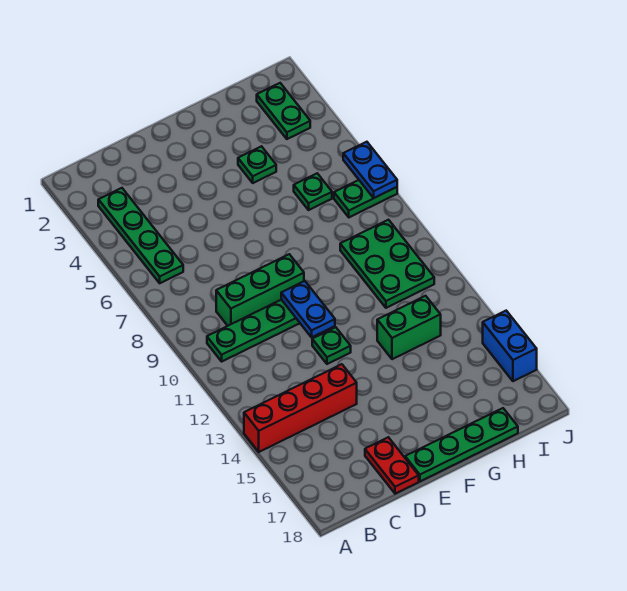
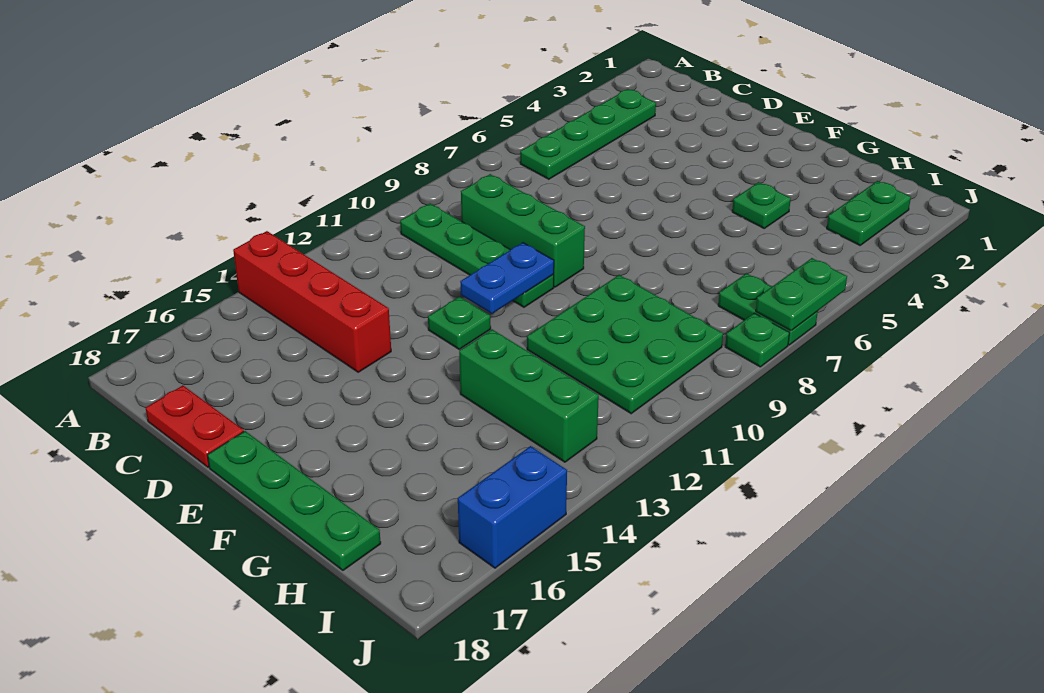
red plate D17:D18 level 1 -> red plate C18:D18 level 1
green brick G13:H13 level 1 -> green brick G13:I13 level 1
green plate H6 level 1 -> green plate J8 level 1
green plate H9:I11 level 1 -> green plate G9:I11 level 1
blue plate J6:J7 level 2 -> green plate J6:J7 level 2

